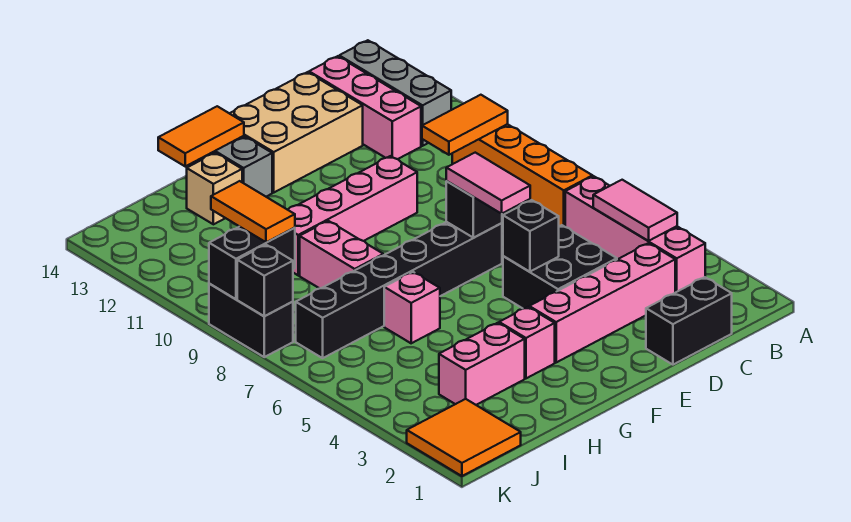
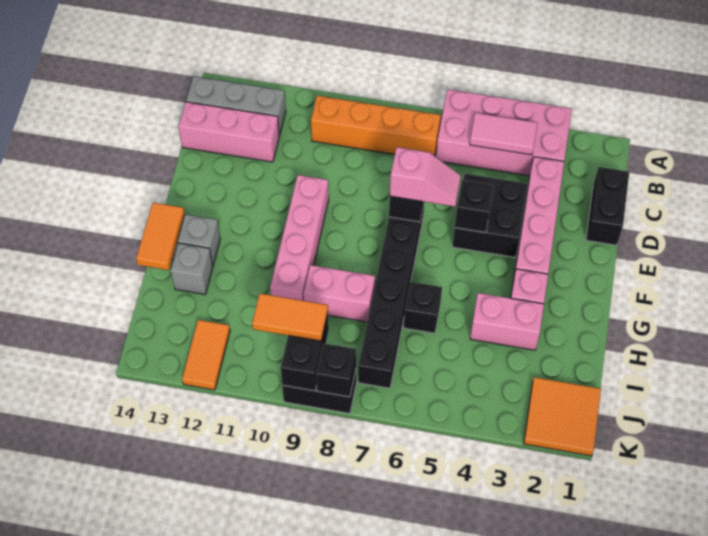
pink brick B3:B6 level 1 -> pink brick A3:B6 level 1
orange tile B10:C10 level 2 -> orange tile J12:K12 level 1
tan brick D13:F14 level 1 -> none
pink tile E6:E7 level 3 -> pink slope E6:E7 level 3 top 7
pink brick H3:I3 level 1 -> pink brick H3:H4 level 1
pink brick H6 level 1 -> black brick H6 level 1
tan brick H13 level 1 -> grey brick H13 level 1

